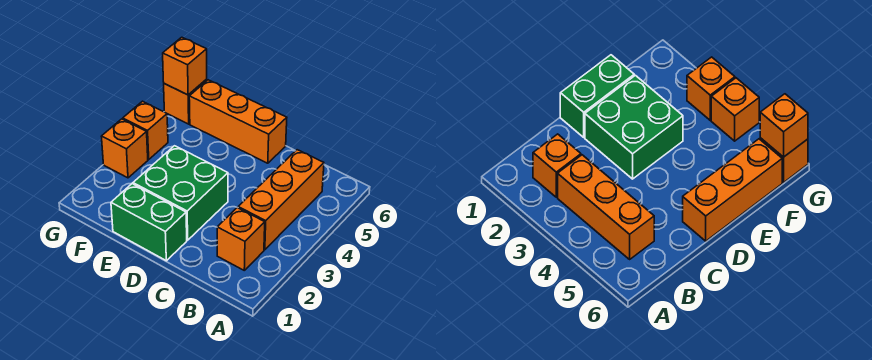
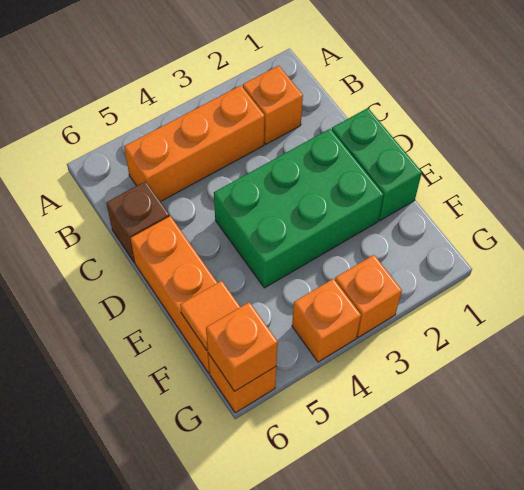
none -> brown brick C6 level 1
green brick D2:E3 level 1 -> green brick D2:E4 level 1
none -> orange tile F6 level 2

